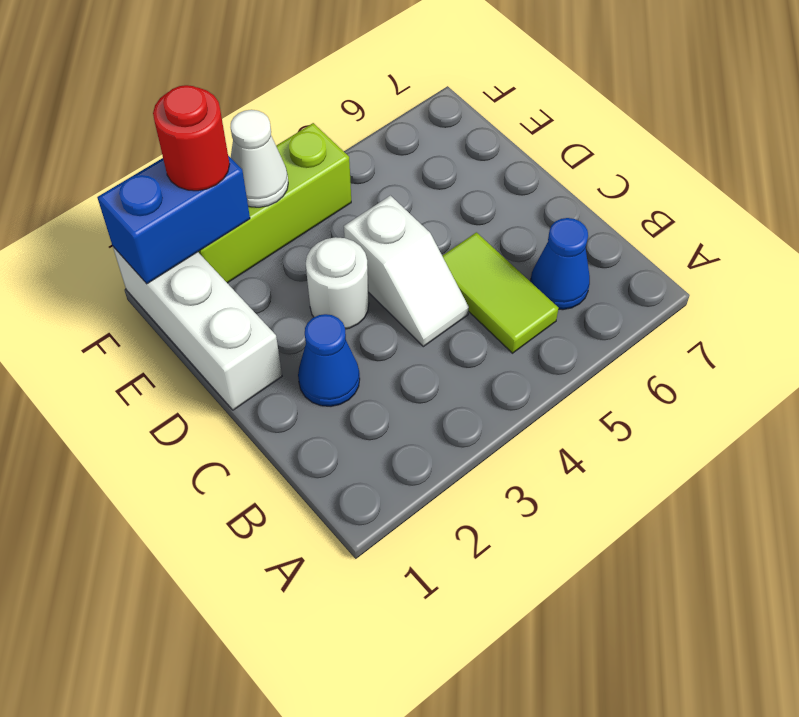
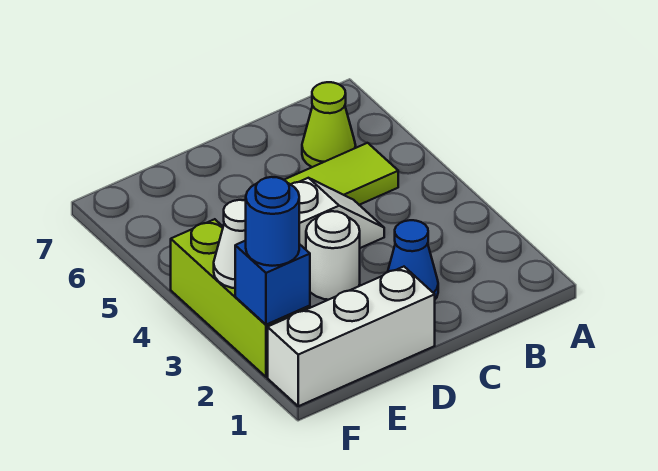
blue cone B6 level 1 -> lime cone B6 level 1
blue brick F1:F2 level 2 -> blue brick F2 level 2
red round brick F2 level 3 -> blue round brick F2 level 3

